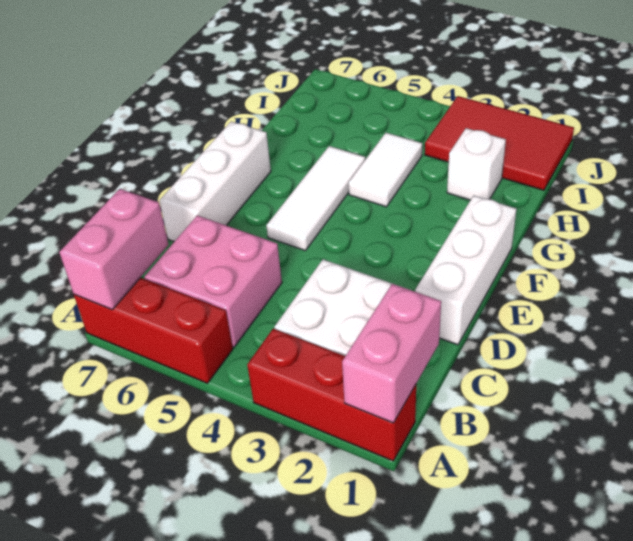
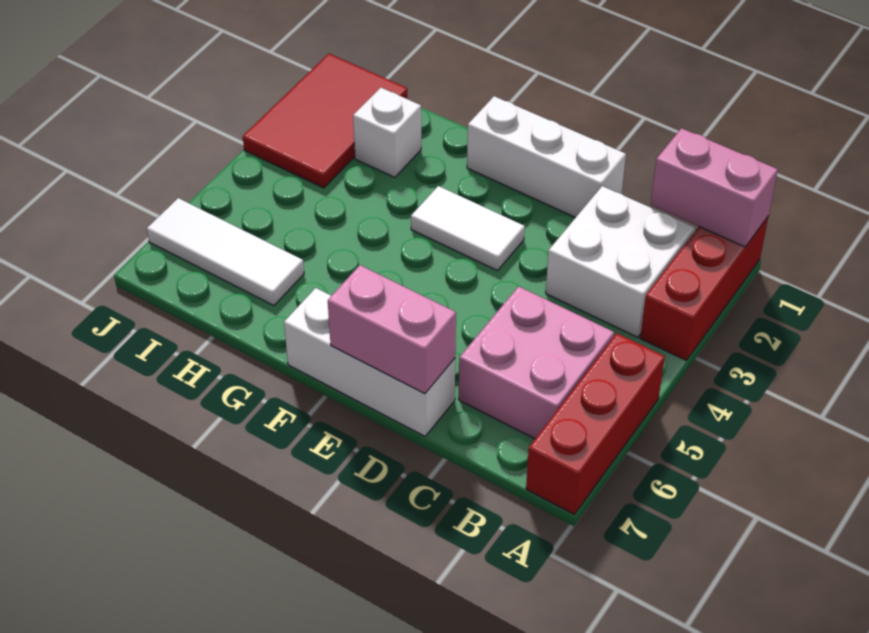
pink brick A7:B7 level 2 -> pink brick D7:E7 level 2
white tile E5:G5 level 1 -> white tile H6:J6 level 1
white tile G4:H4 level 1 -> white tile E3:F3 level 1

